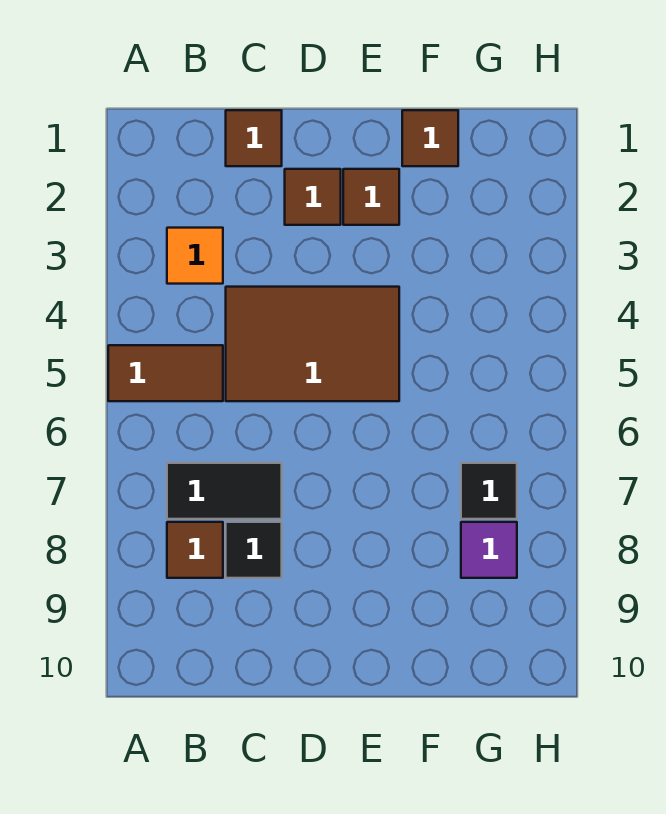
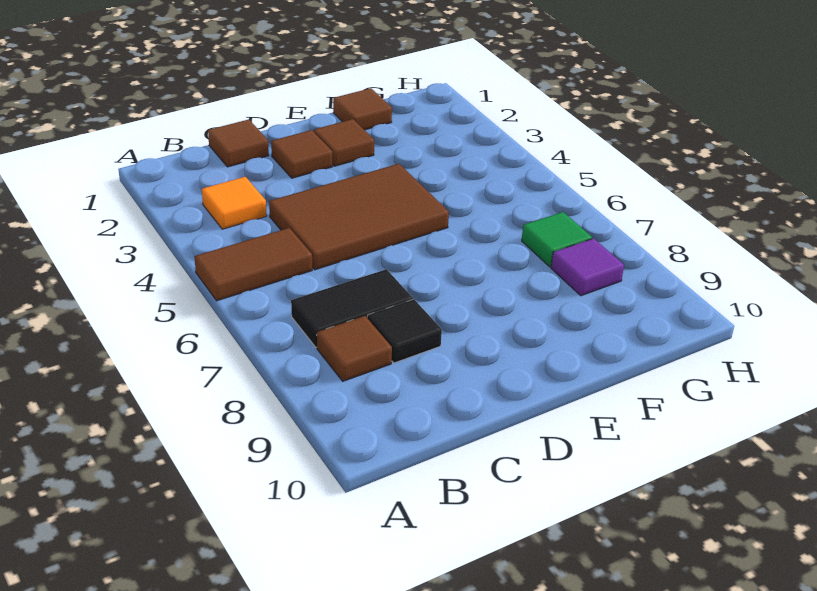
black tile G7 level 1 -> green tile G7 level 1

